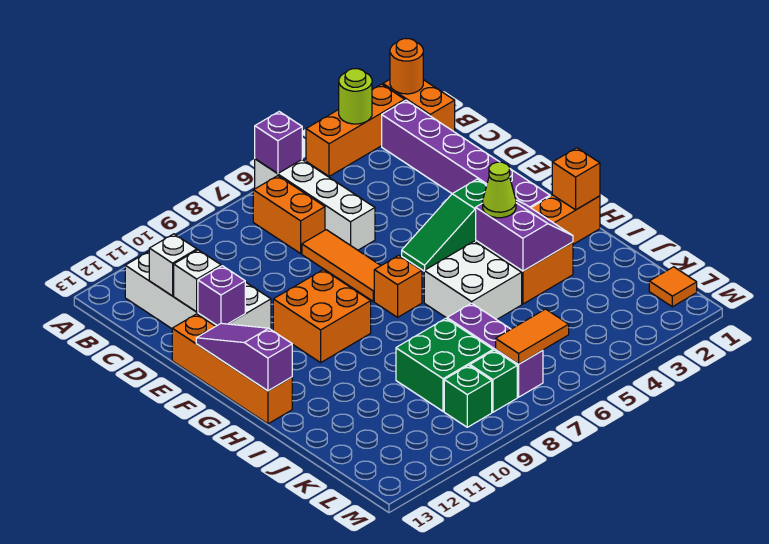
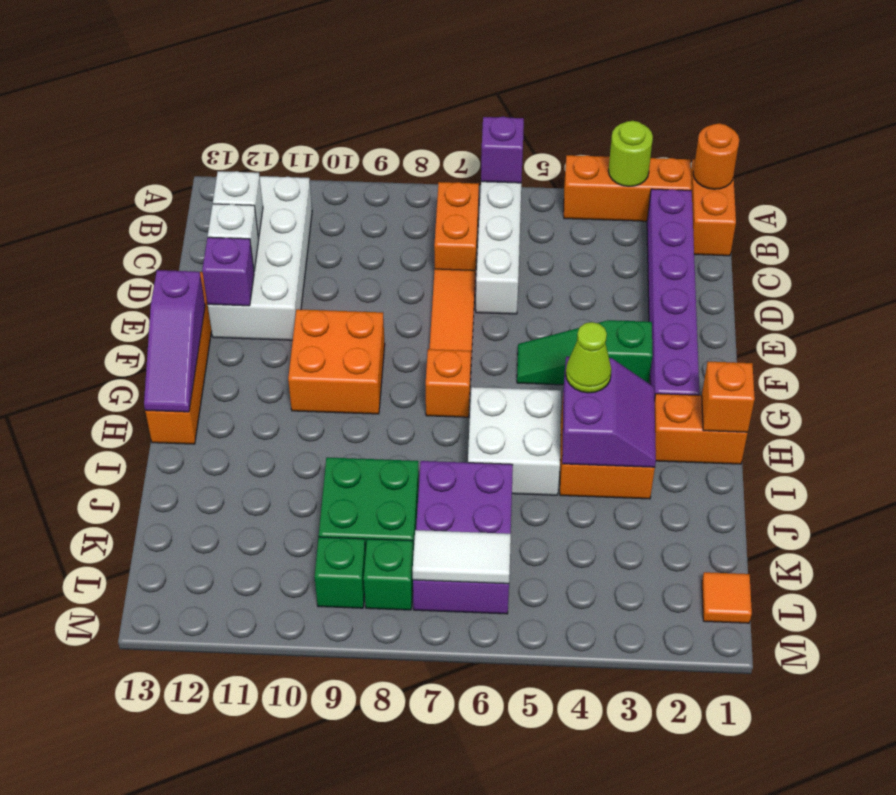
purple slope F13:H13 level 2 top H -> purple slope F13:H13 level 2 top F
purple brick J7:L7 level 1 -> purple brick J6:L7 level 1
orange tile L6:L7 level 2 -> white tile L6:L7 level 2

